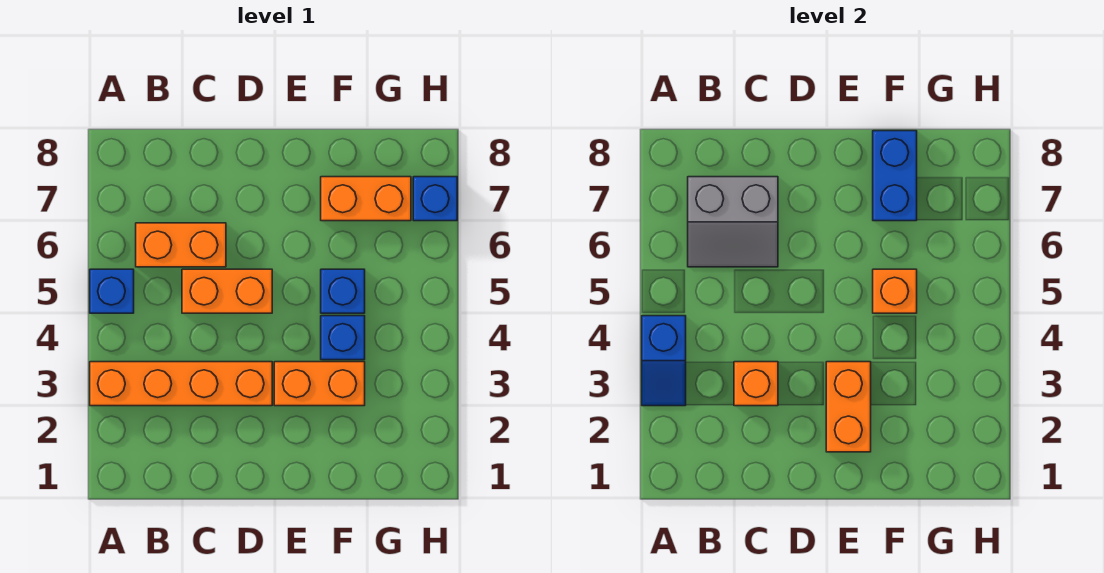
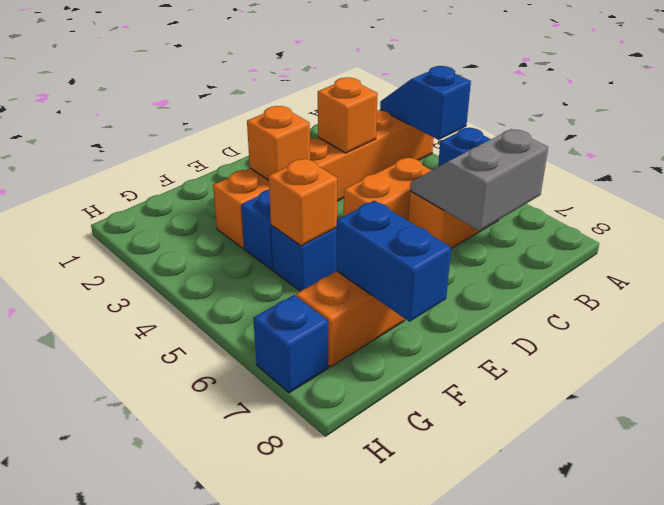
orange brick E2:E3 level 2 -> orange brick E3 level 2

